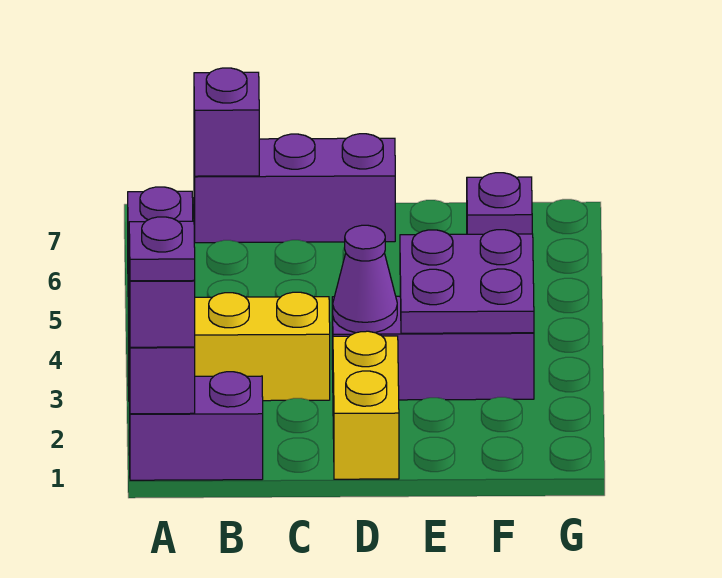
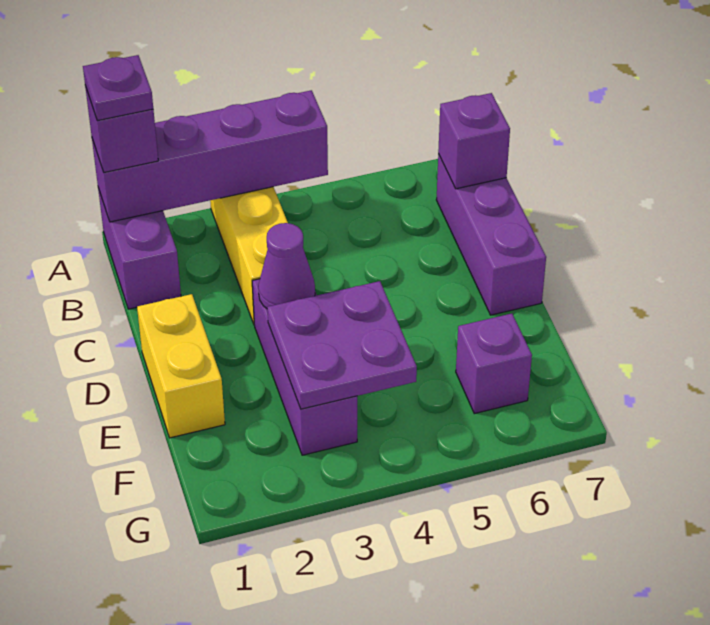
yellow brick D1:D2 level 1 -> yellow brick D1:E1 level 1

